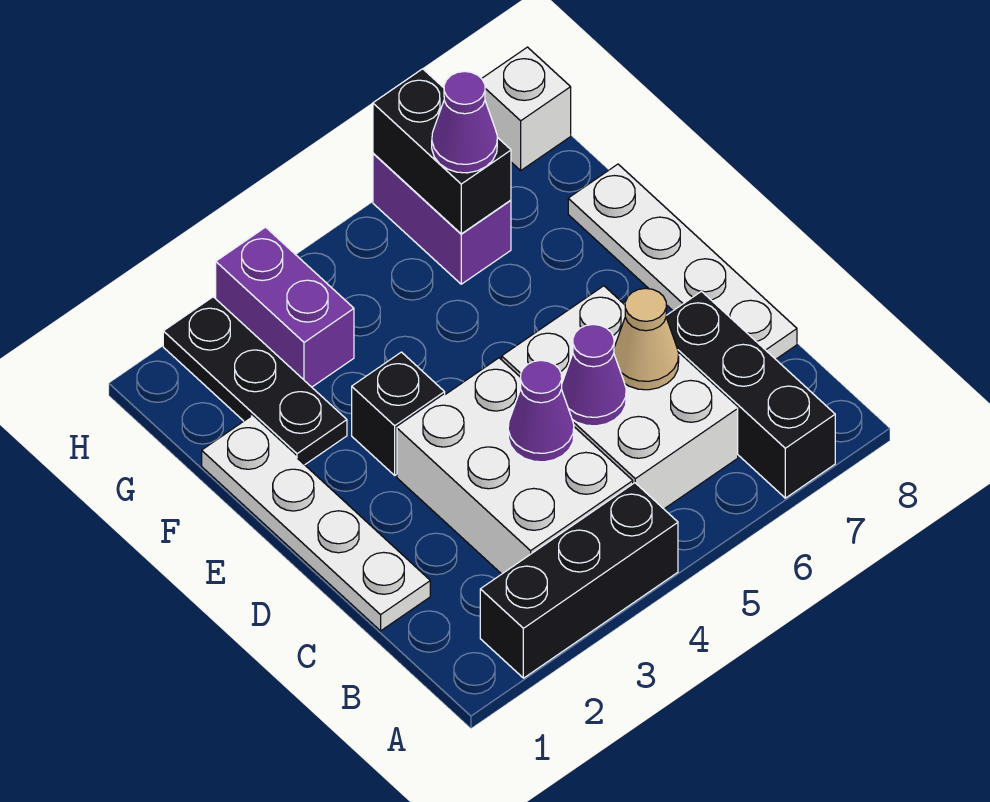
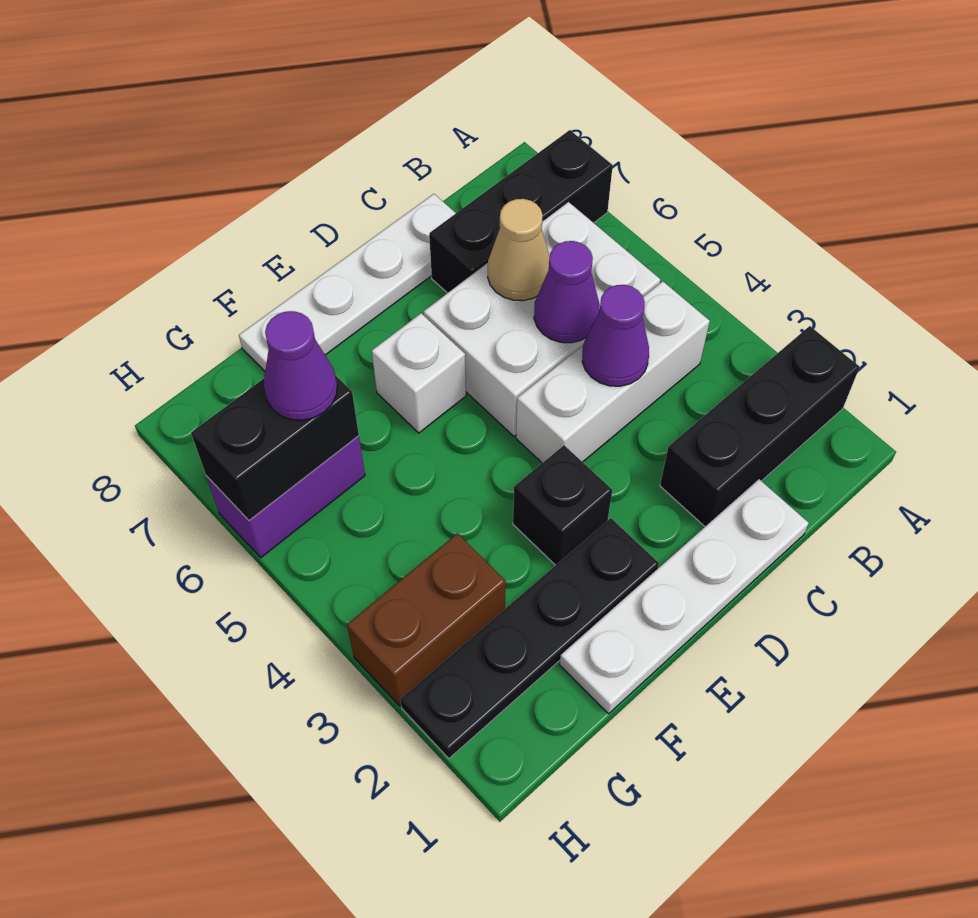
black brick A2:A4 level 1 -> black brick A2:C2 level 1
white brick B3:D4 level 1 -> white brick B4:D4 level 1
black plate F2:H2 level 1 -> black plate E2:H2 level 1
purple brick G3:H3 level 1 -> brown brick G3:H3 level 1
white brick H8 level 1 -> white brick E6 level 1

